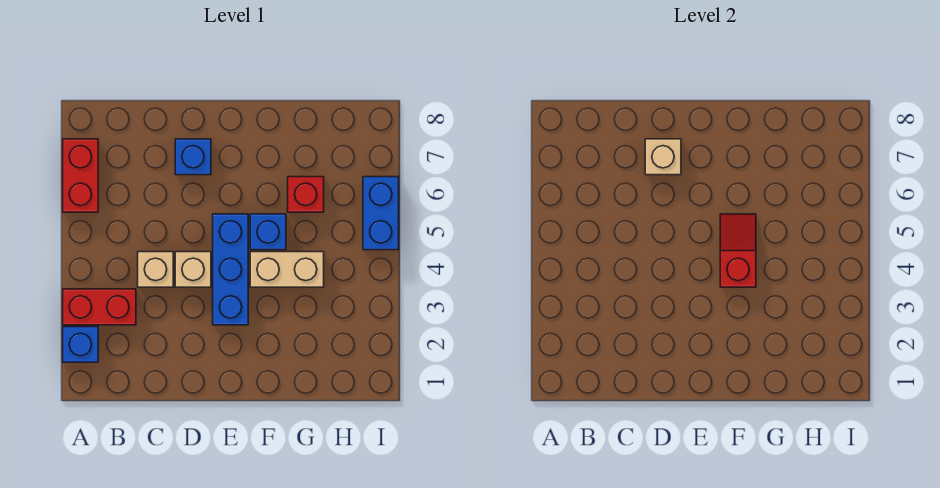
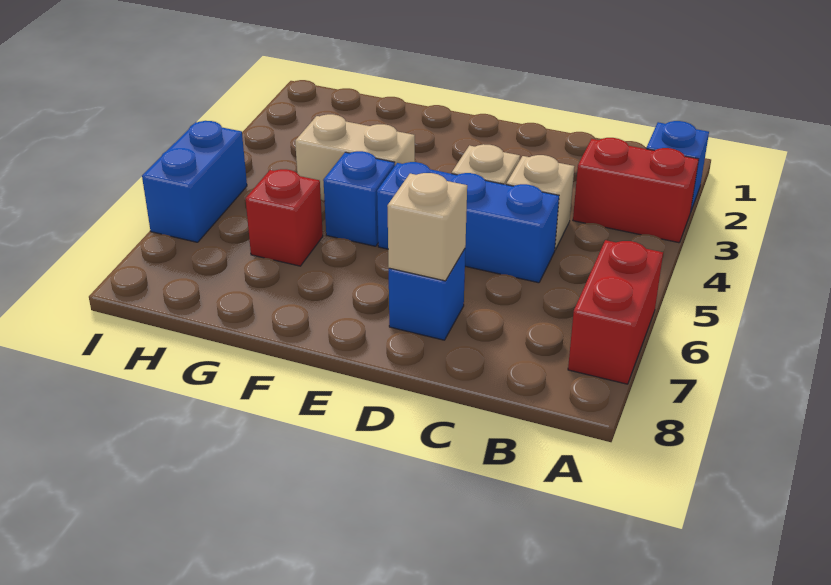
blue brick E3:E5 level 1 -> blue brick C5:E5 level 1
red slope F4:F5 level 2 top 4 -> none

